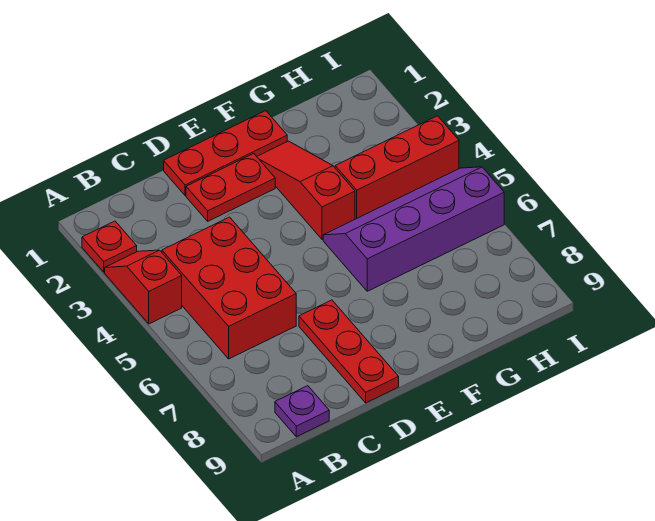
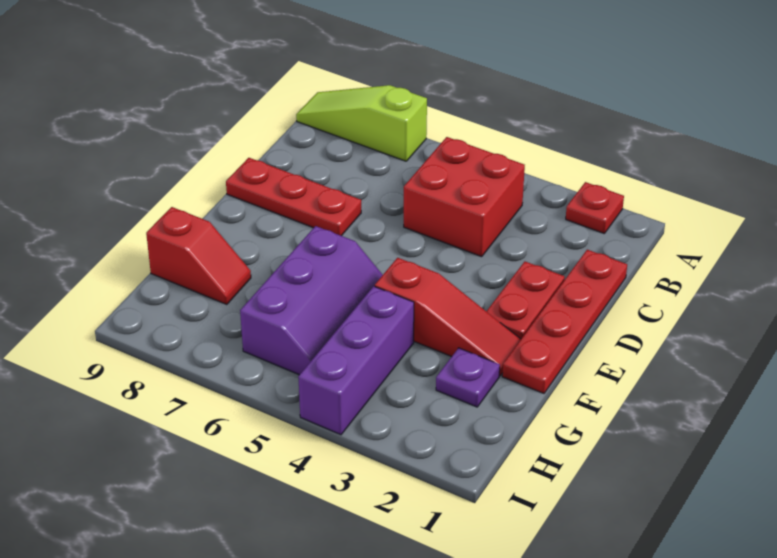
red slope A3:A4 level 1 top 4 -> red slope G8:G9 level 1 top 9
none -> lime slope A7:A9 level 1 top 7
red brick B4:C6 level 1 -> red brick B4:C5 level 1
purple plate B9 level 1 -> purple plate G2 level 1
red plate D1:F1 level 1 -> red plate C1:F1 level 1
purple slope F5:I6 level 1 top 6 -> purple slope F5:H6 level 1 top 6
red brick G4:I4 level 1 -> purple brick G4:I4 level 1

